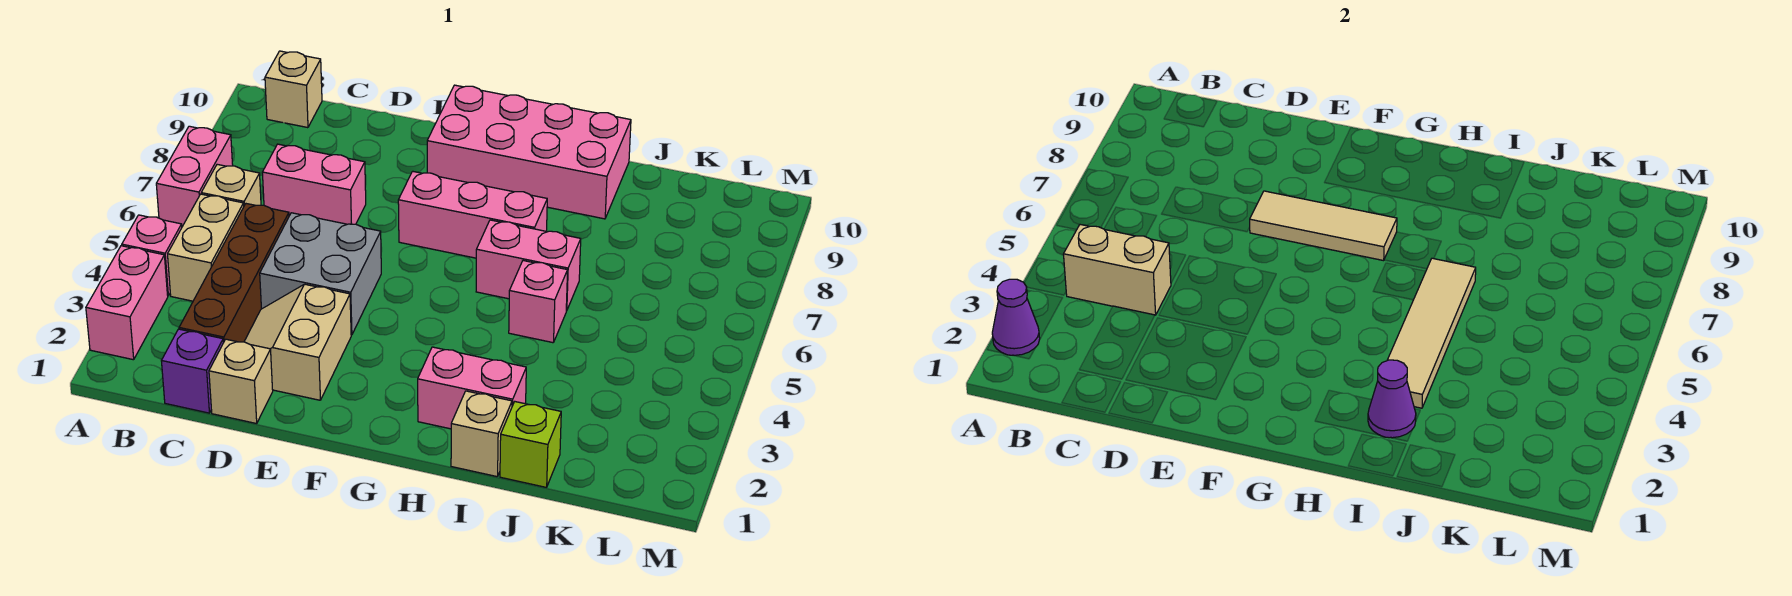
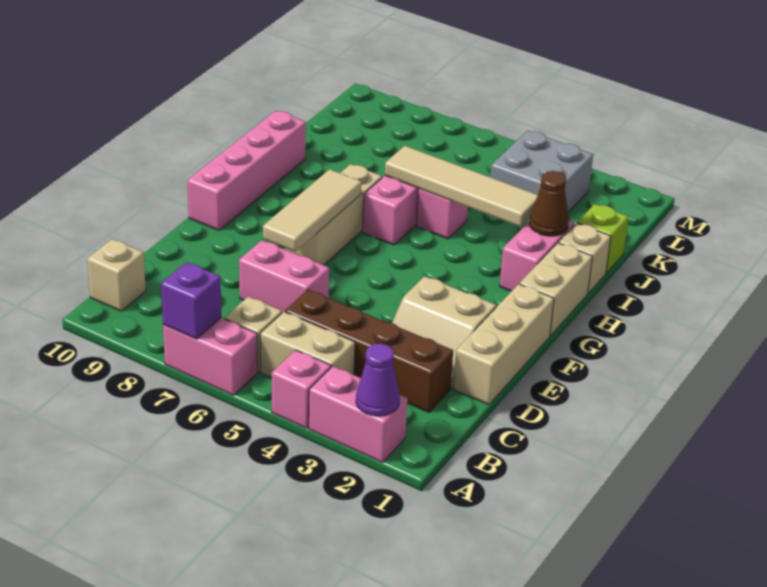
tan brick B4:C4 level 2 -> tan brick G1:H1 level 1
purple brick C1 level 1 -> purple brick A7 level 2
pink brick C7:D7 level 1 -> pink brick D6:D7 level 1
tan brick D1 level 1 -> tan brick D1:F1 level 1
grey brick D4:E5 level 1 -> grey brick K3:L4 level 1
pink brick F7:H7 level 1 -> tan brick F7:H7 level 1
pink brick F9:I10 level 1 -> pink brick F10:I10 level 1
purple cone I2 level 2 -> brown cone I2 level 2

